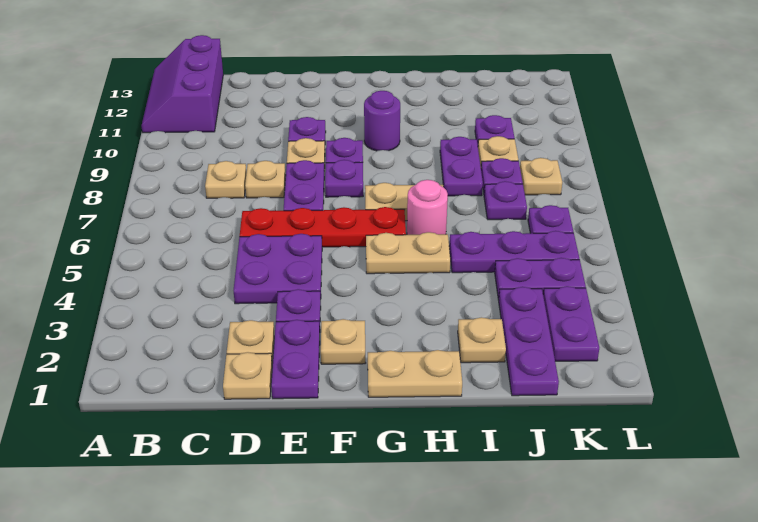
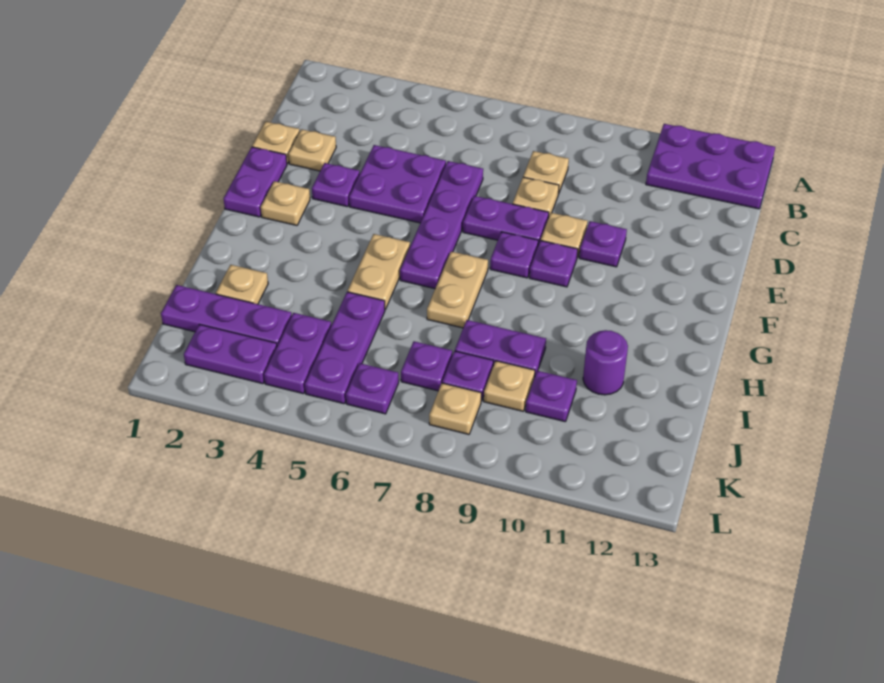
purple slope A11:B13 level 1 top B -> purple plate A11:B13 level 1
red plate D6:G6 level 1 -> purple plate D6:G6 level 1
purple plate E1:E2 level 1 -> purple plate E1:F1 level 1
tan plate G1:H1 level 1 -> none
purple round brick G10 level 1 -> purple round brick I11 level 1
pink round brick H6 level 1 -> none

